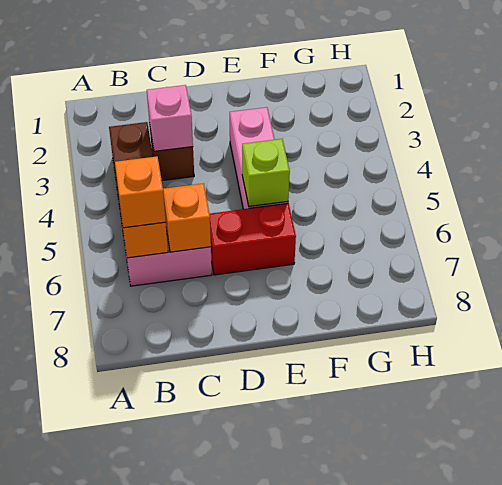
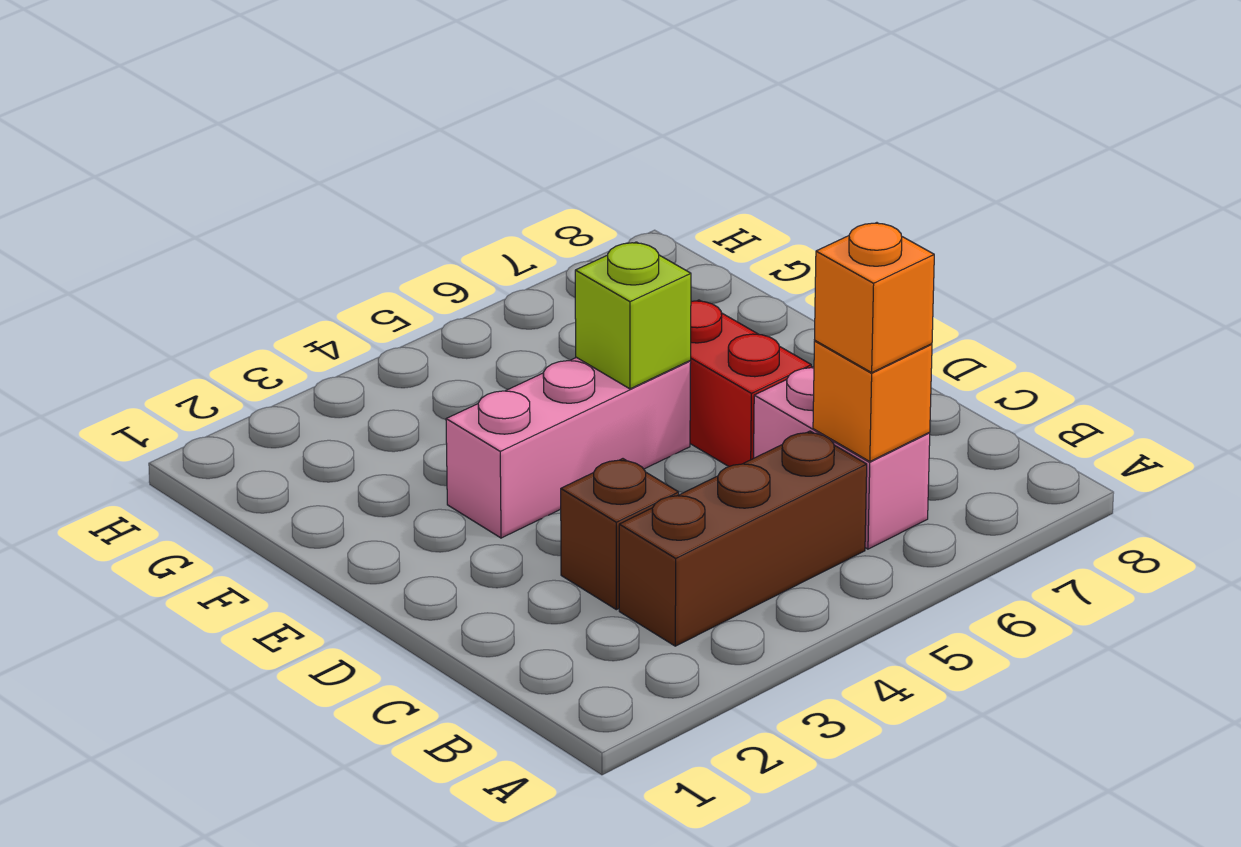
pink brick C3 level 2 -> none
orange brick C6 level 2 -> none

